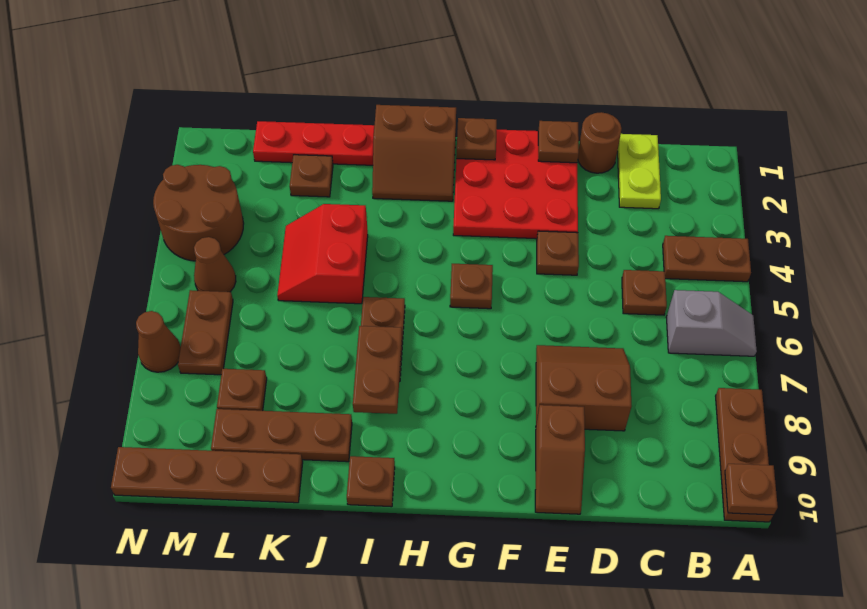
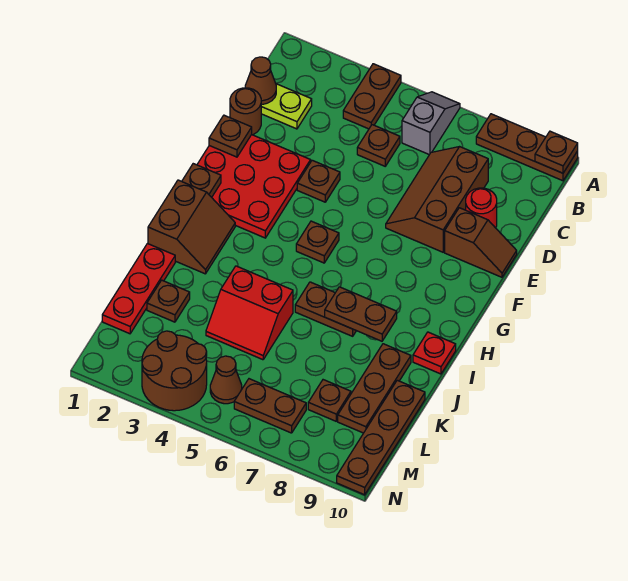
brown slope D7:E8 level 1 top 8 -> brown slope C7:E8 level 1 top 8
none -> red round brick D9 level 1
brown plate I10 level 1 -> red plate I10 level 1
brown cone N7 level 1 -> brown cone C1 level 2

